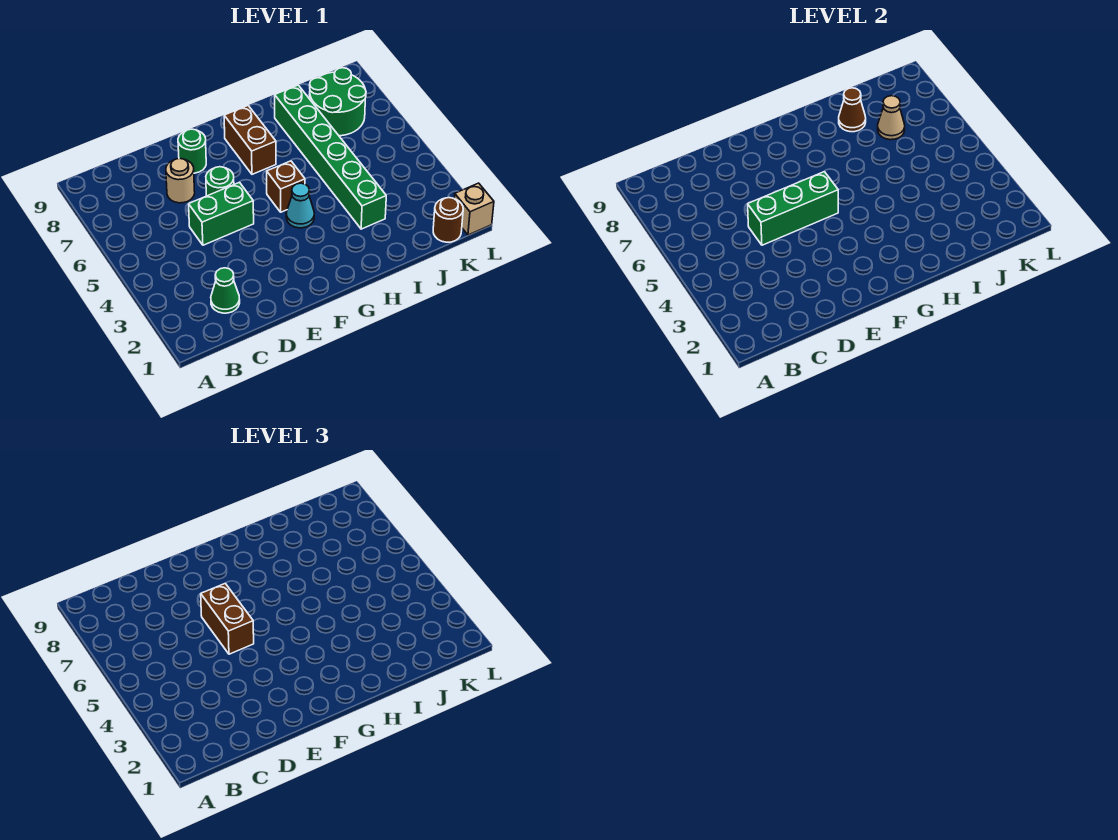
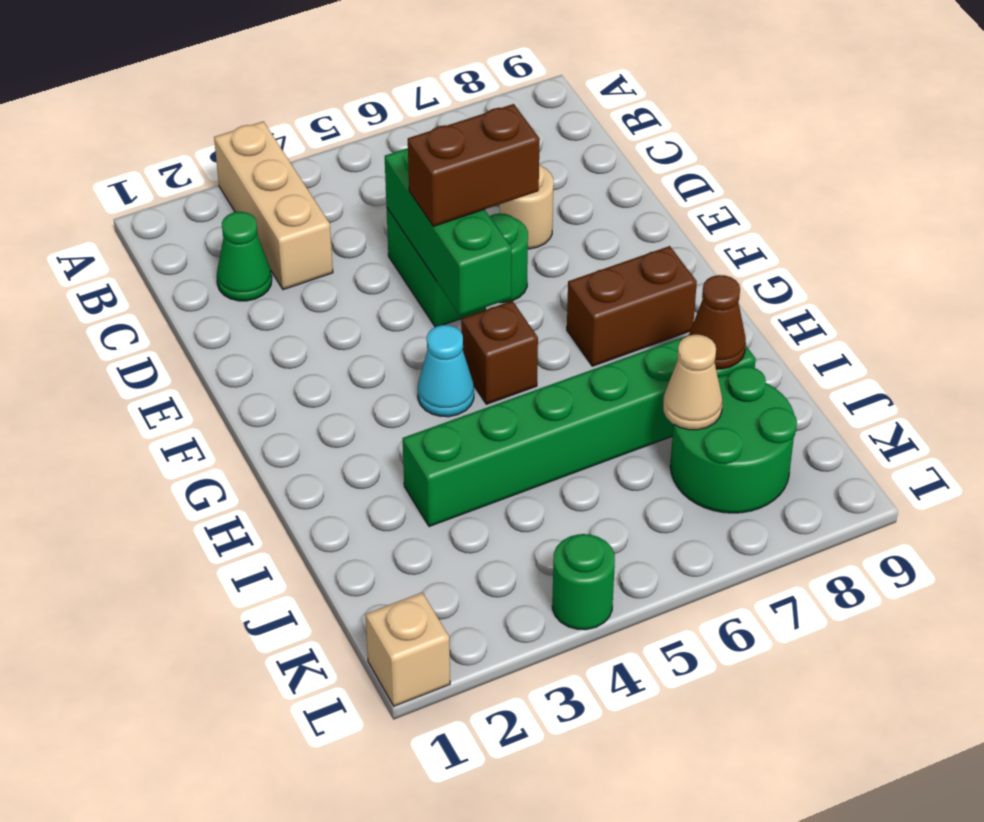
none -> tan brick A3:C3 level 1
green round brick E8 level 1 -> green round brick L4 level 1
brown round brick K1 level 1 -> none

